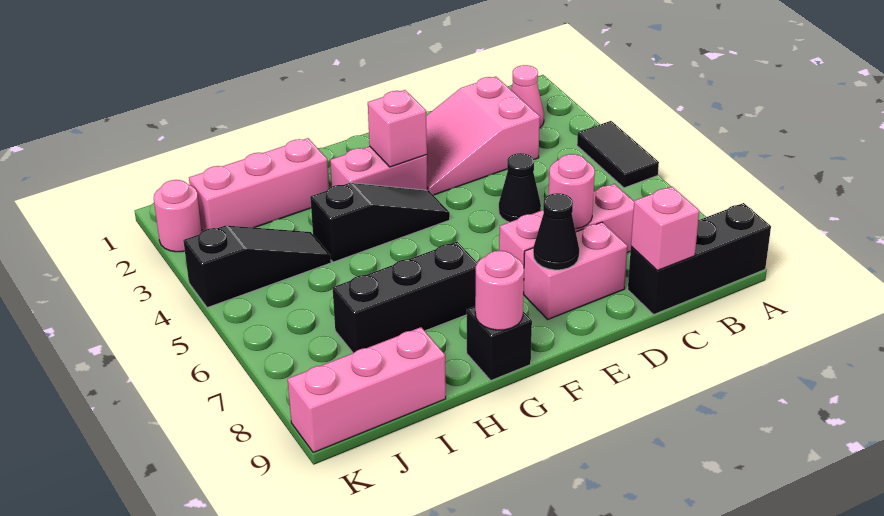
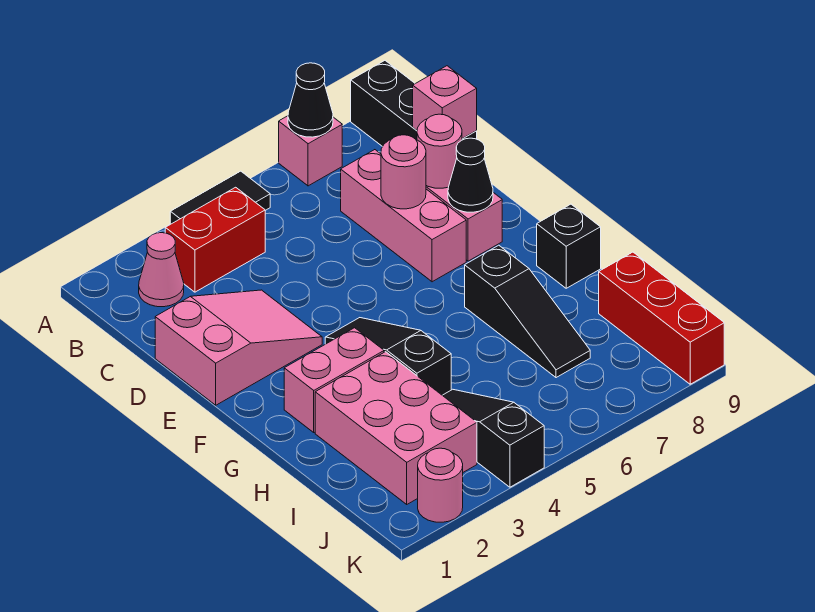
none -> red brick B3:B4 level 1
pink slope C2:E3 level 1 top C -> pink slope D1:E3 level 1 top 1
black cone D5 level 1 -> black cone A7 level 2
pink brick F3:G3 level 1 -> pink brick G2:G3 level 1
pink brick F3 level 2 -> pink brick A7 level 1
black brick G7:I7 level 1 -> black slope G7:I7 level 1 top G
pink round brick G9 level 2 -> pink round brick D8 level 2
pink brick H2:J2 level 1 -> pink brick H2:J3 level 1
pink brick I9:K9 level 1 -> red brick I9:K9 level 1

